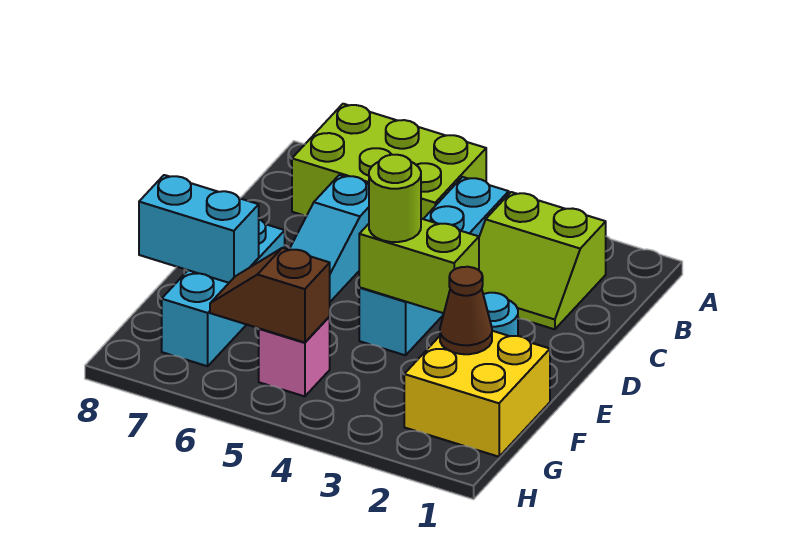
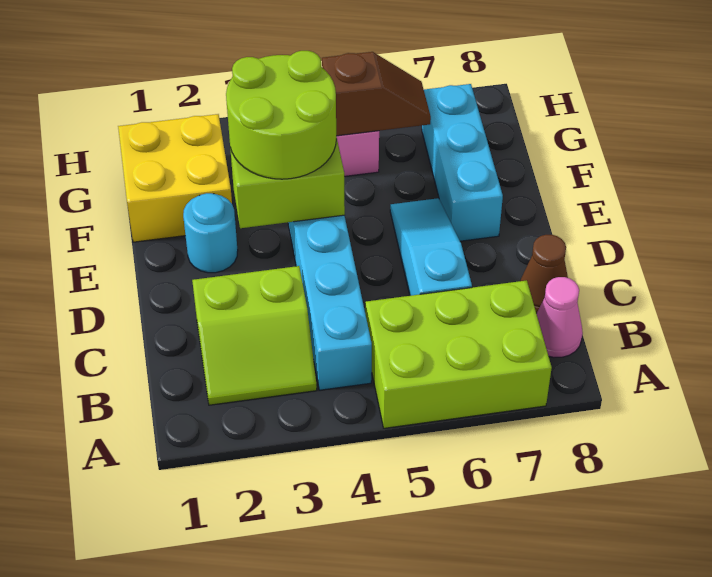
lime slope B2:C3 level 1 top B -> lime slope B2:C3 level 1 top C
none -> pink cone B8 level 1
lime round brick E4 level 3 -> lime round brick E3:F4 level 3
brown cone F2 level 2 -> brown cone C8 level 1
cyan brick F7:F8 level 2 -> none

